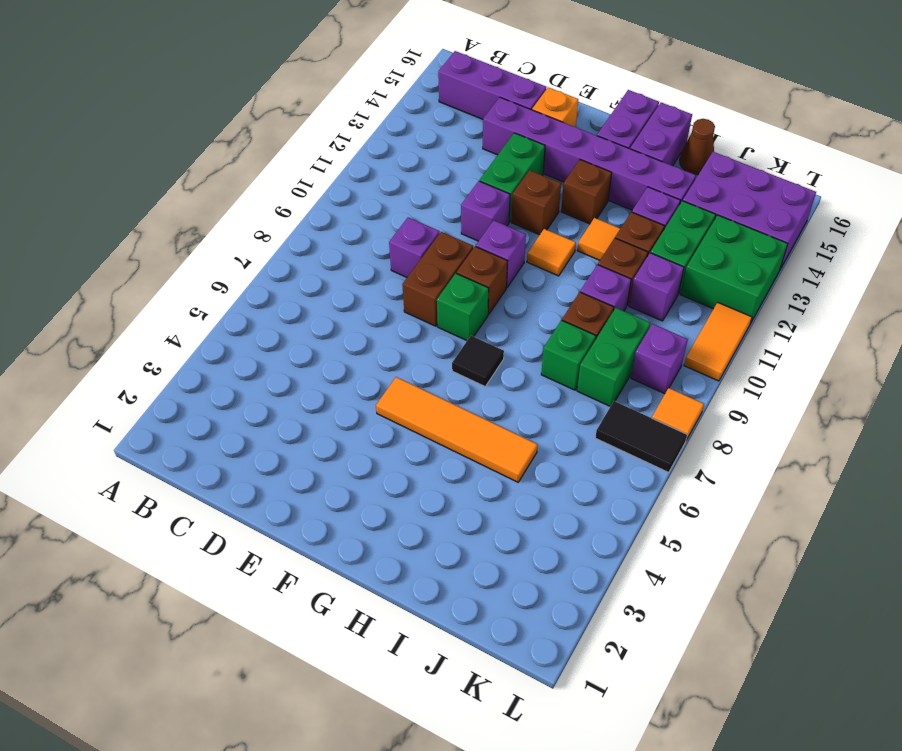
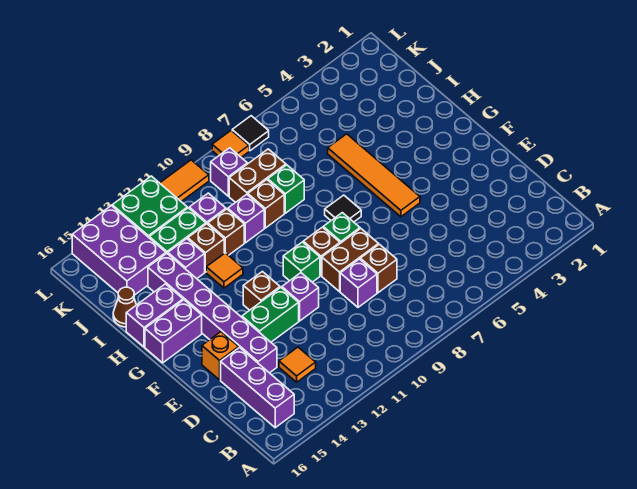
purple brick F10 level 1 -> green brick F10 level 1
orange tile G11 level 1 -> orange tile C13 level 1
brown brick G13 level 1 -> brown brick D8 level 1
green brick J8:J9 level 1 -> brown brick J8:J9 level 1
black tile K7:L7 level 1 -> black tile L7 level 1

